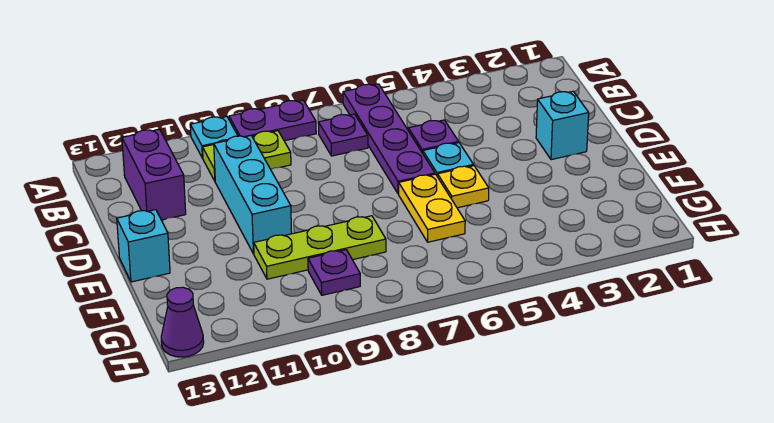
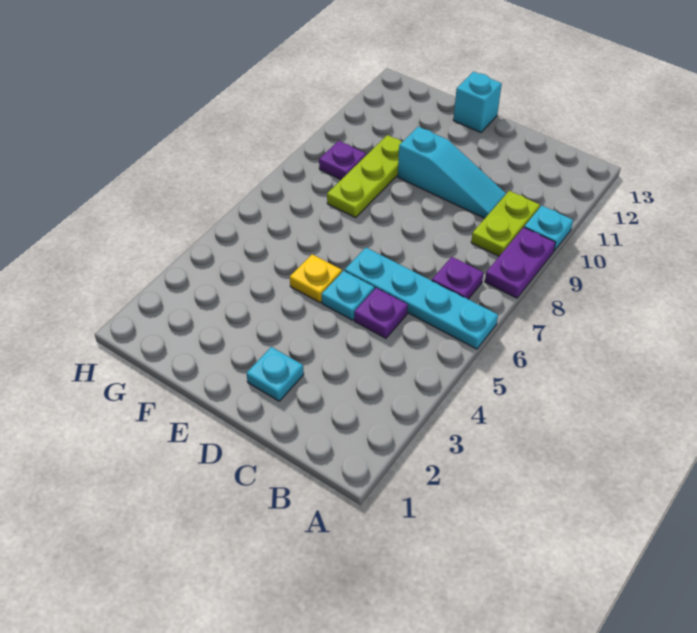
purple plate A6:D6 level 1 -> cyan plate A6:D6 level 1
purple brick B12:C12 level 1 -> none
cyan brick C10:E10 level 1 -> cyan slope C10:E10 level 1 top E
cyan brick D2 level 1 -> cyan plate D2 level 1
yellow plate E6:F6 level 1 -> none
purple cone H13 level 1 -> none

